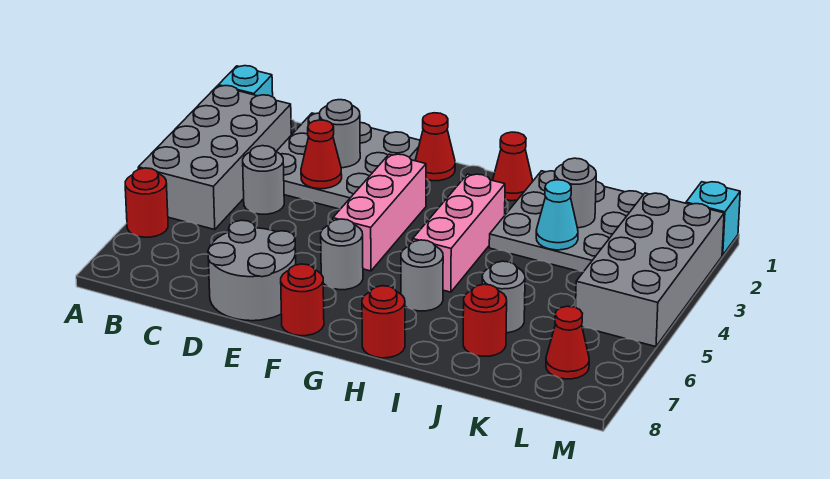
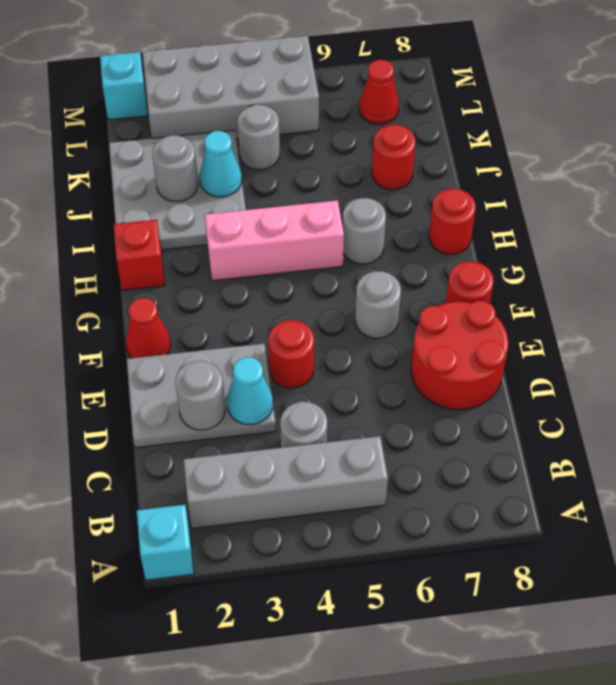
grey brick A2:B5 level 1 -> grey brick B2:B5 level 1
red round brick A6 level 1 -> red round brick E4 level 1
grey plate C1:E3 level 1 -> grey plate D1:E3 level 1
red cone D3 level 2 -> cyan cone D3 level 2
grey round brick D7:E8 level 1 -> red round brick D7:E8 level 1
pink brick F3:F5 level 1 -> none
red cone H1 level 1 -> red brick H1 level 1
grey round brick J6 level 1 -> grey round brick K4 level 1

